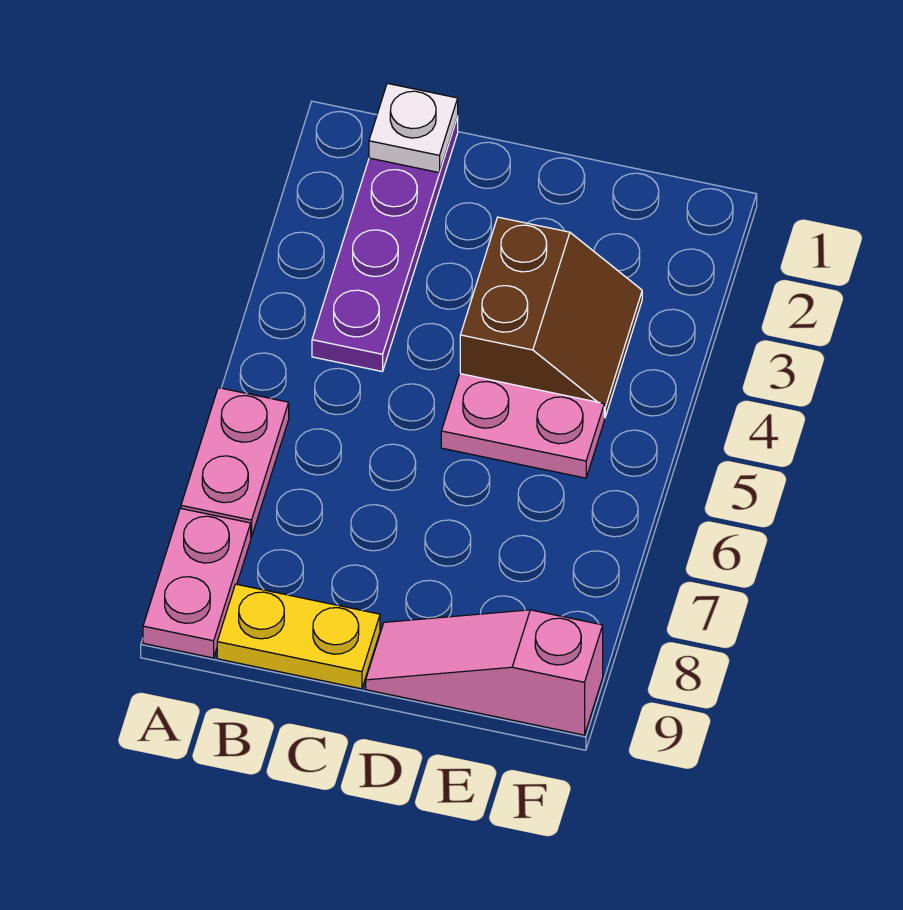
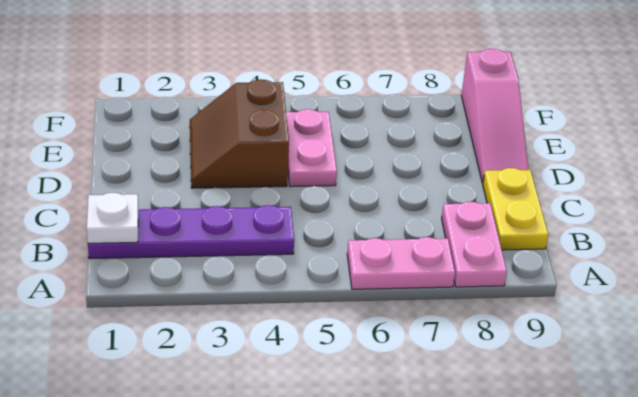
pink plate A8:A9 level 1 -> pink plate A8:B8 level 1
brown slope D3:E4 level 1 top D -> brown slope D3:E4 level 1 top 4

